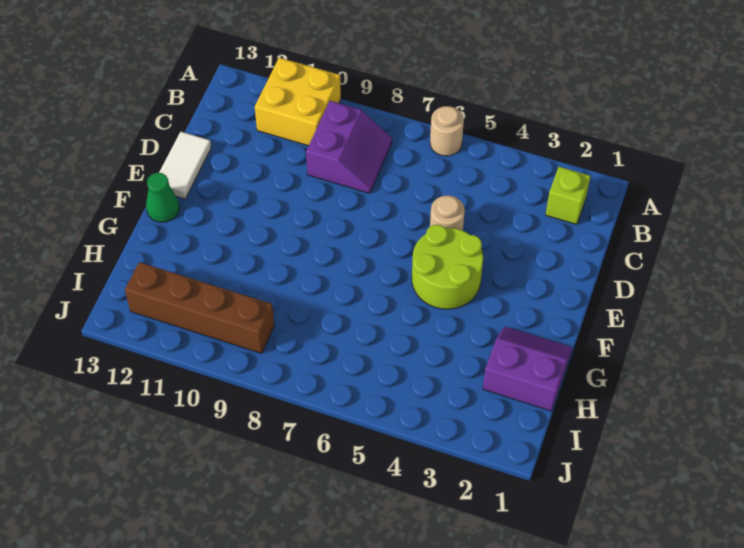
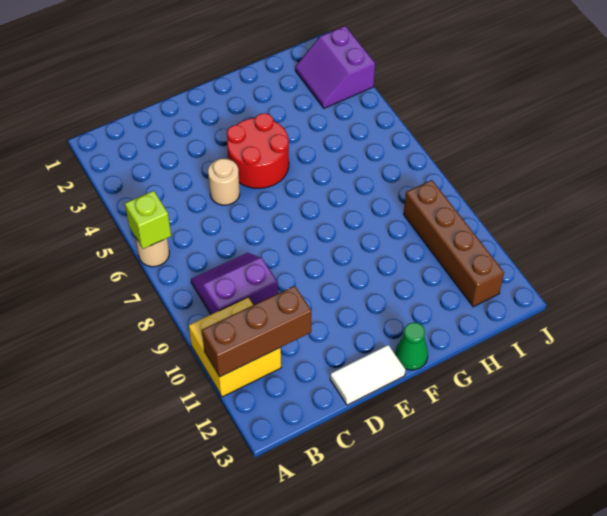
none -> brown brick A11:C11 level 2
lime brick B2 level 1 -> lime brick A6 level 2
lime round brick E4:F5 level 1 -> red round brick E4:F5 level 1
purple slope G1:H2 level 1 top H -> purple slope I2:J3 level 1 top J

